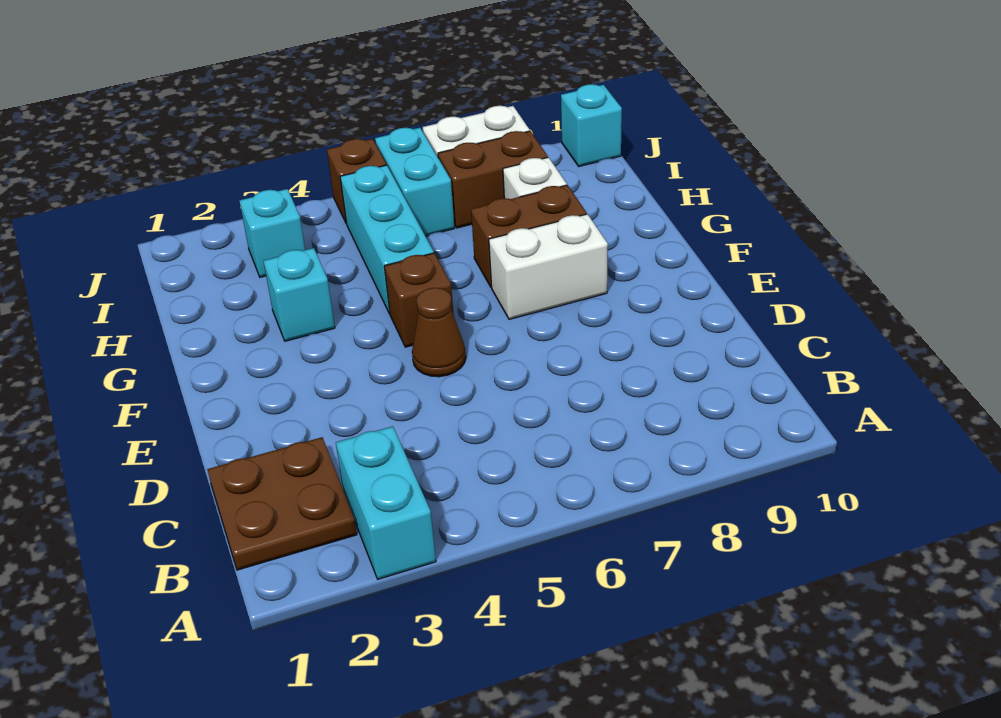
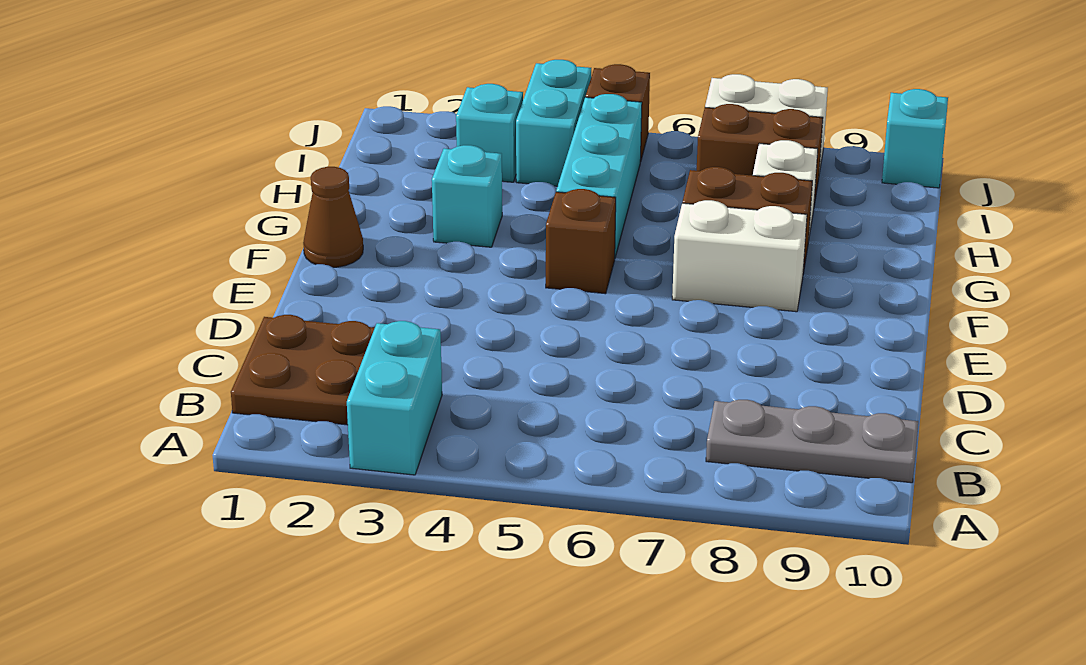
none -> grey plate B8:B10 level 1
brown cone E5 level 1 -> brown cone F1 level 1
cyan brick I6:J6 level 1 -> cyan brick I4:J4 level 1

